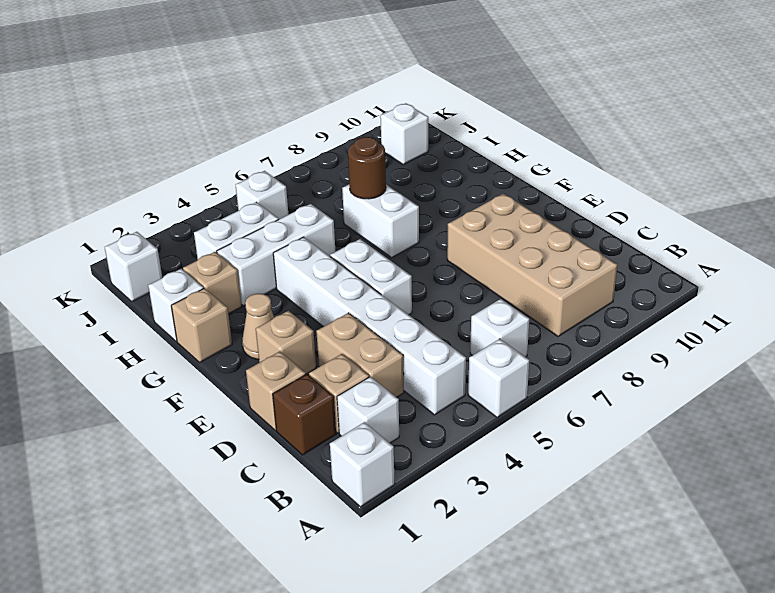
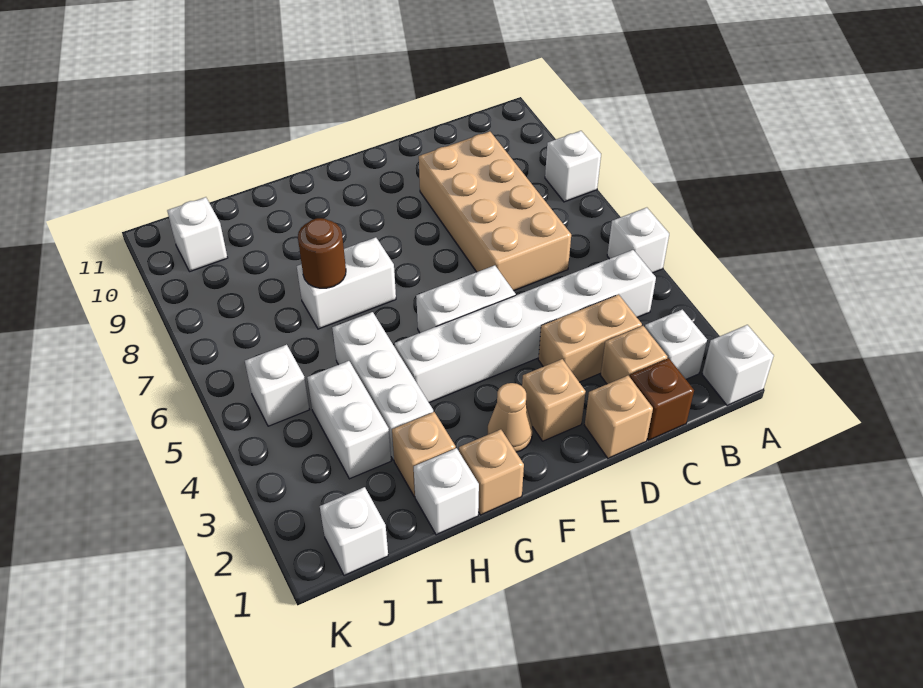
white brick B6 level 1 -> white brick A8 level 1
tan brick B8:E9 level 1 -> tan brick C6:D9 level 1

